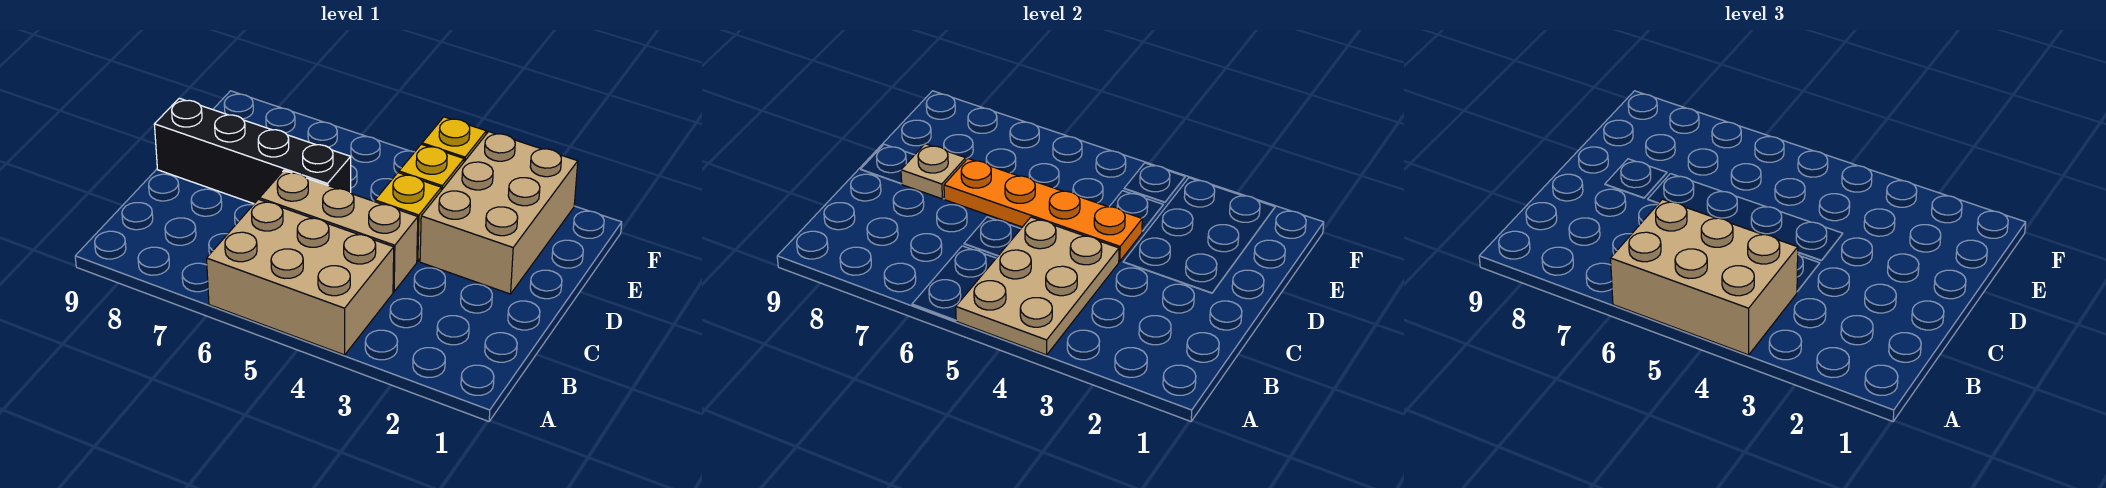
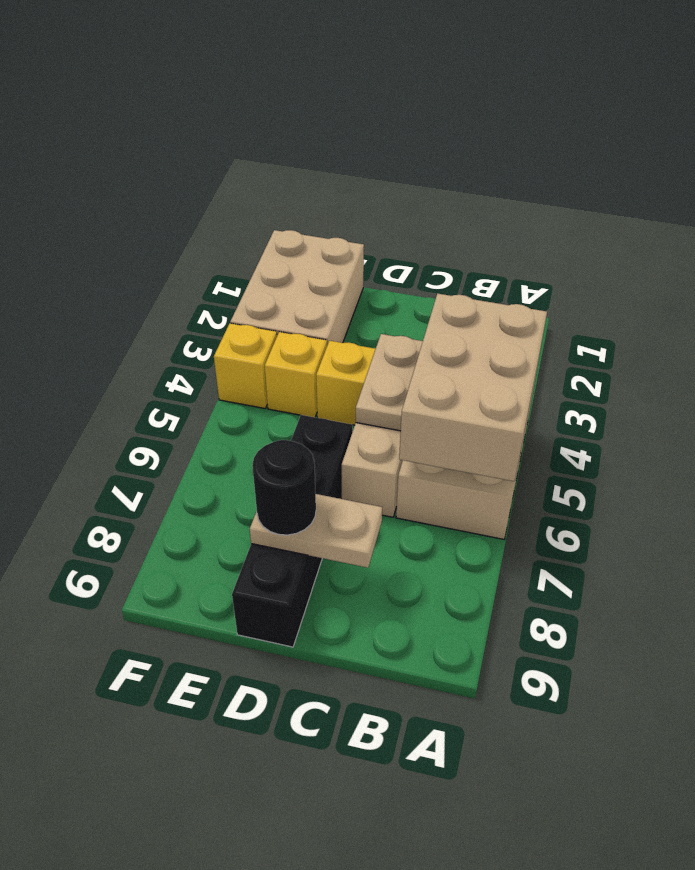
tan brick D2:F3 level 1 -> tan brick E1:F3 level 1
orange plate D4:D7 level 2 -> none
tan plate D8 level 2 -> tan plate C8:D8 level 2
none -> black round brick D8 level 3

